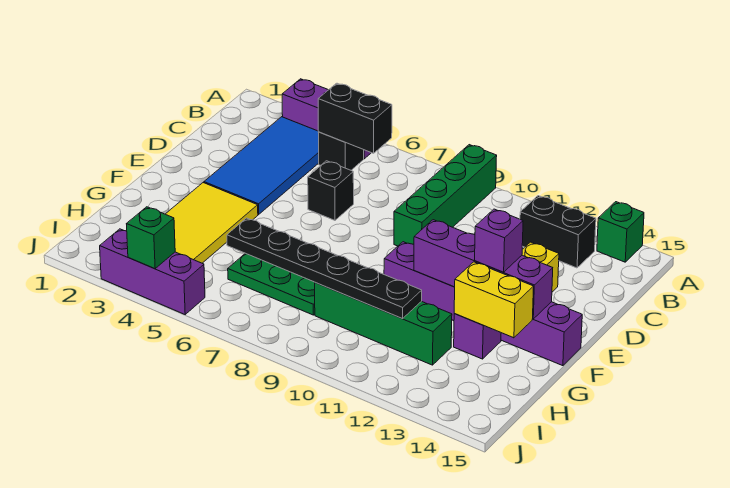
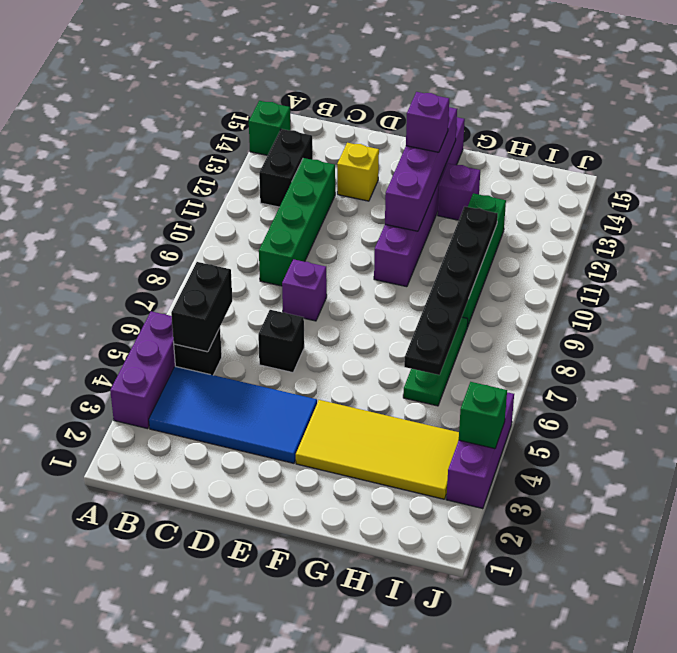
green brick A9:D9 level 1 -> green brick C9:C12 level 1
none -> purple brick D8 level 1
yellow brick G13:G14 level 2 -> none

